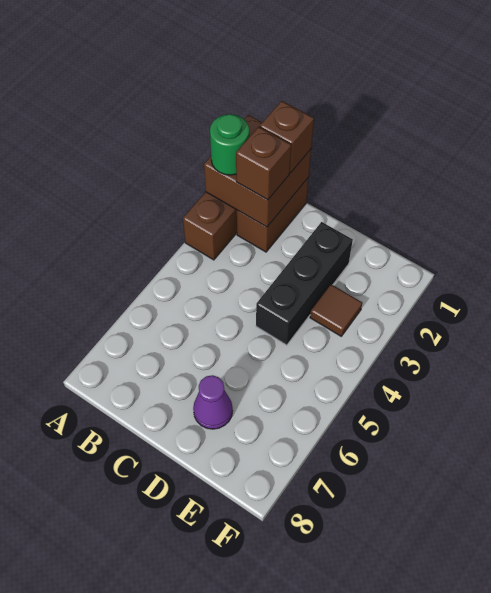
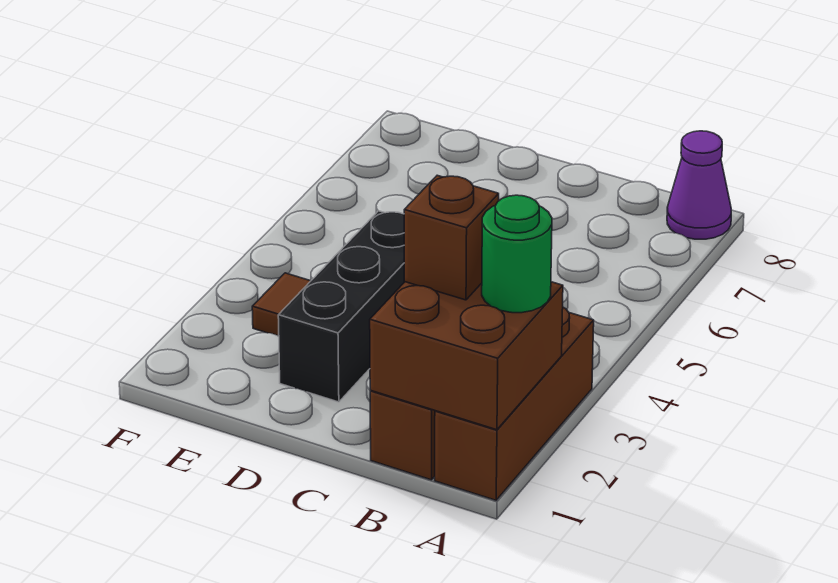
brown brick B1 level 3 -> none
purple cone D7 level 1 -> purple cone A8 level 1

